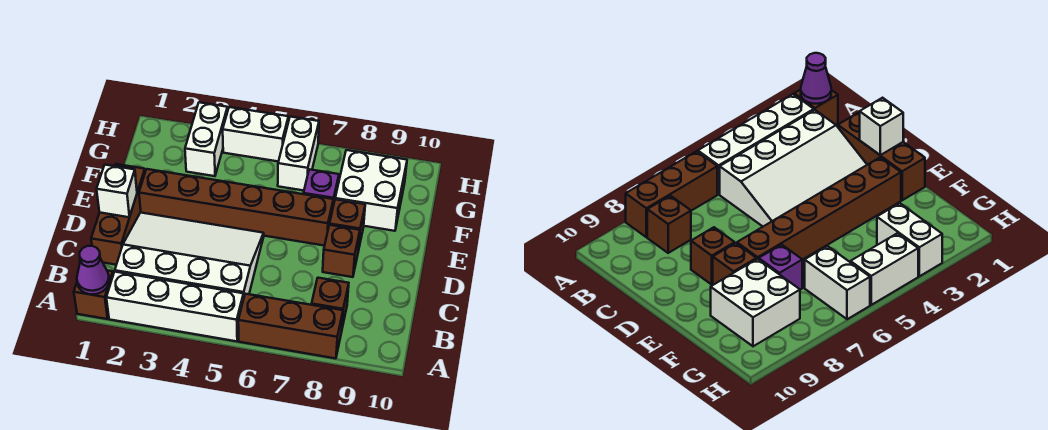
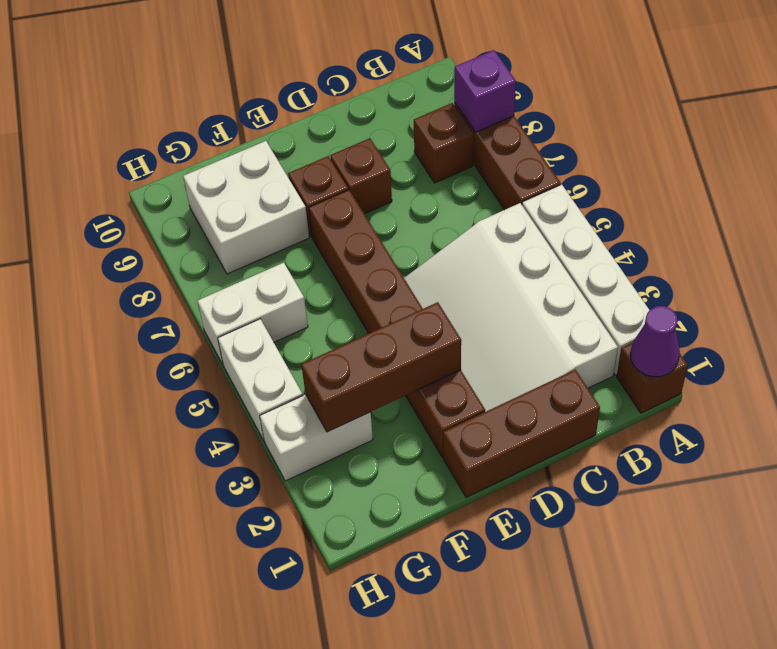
white brick D1 level 2 -> none
none -> brown brick E3:G3 level 2
purple brick F7 level 1 -> purple brick A8 level 2

